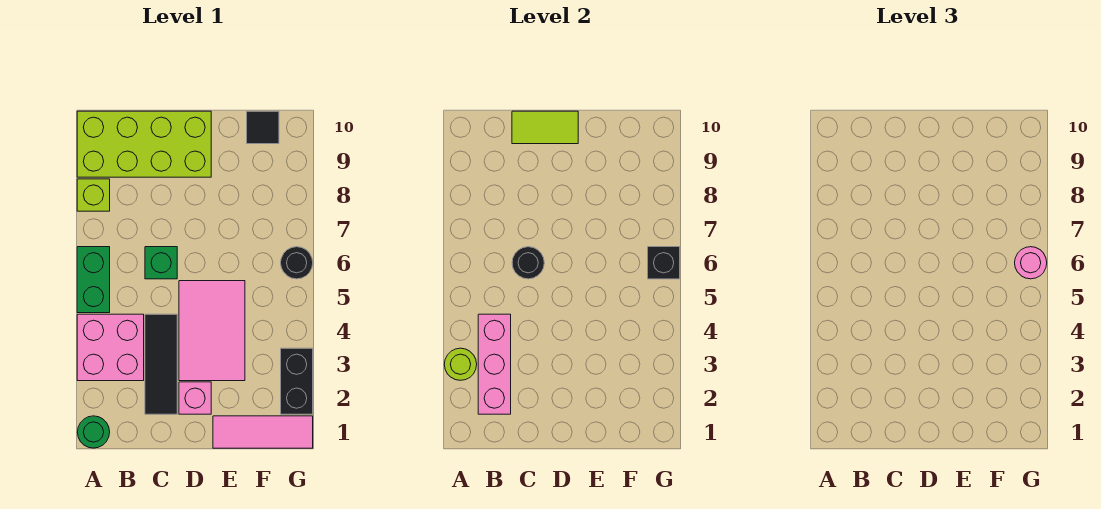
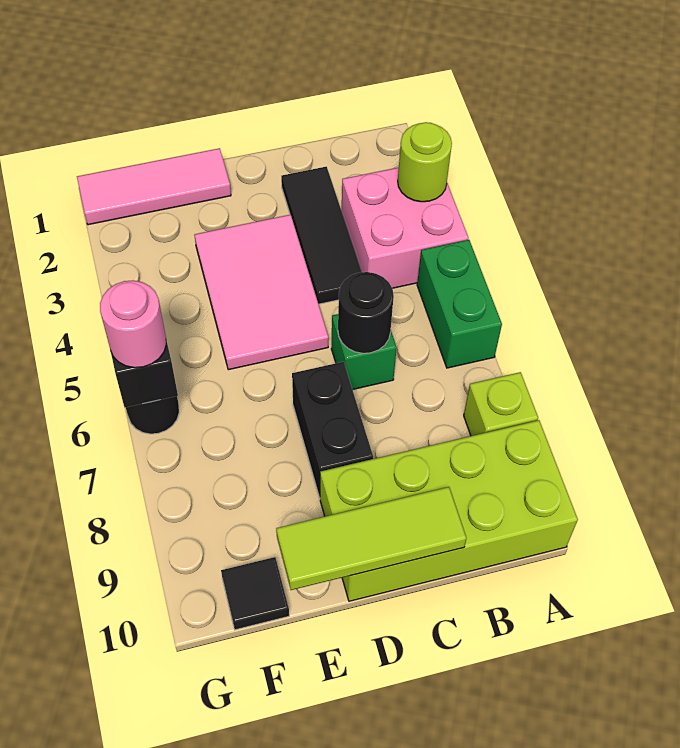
green round brick A1 level 1 -> none
pink brick B2:B4 level 2 -> none
lime tile C10:D10 level 2 -> lime tile C10:E10 level 2
pink brick D2 level 1 -> none
black brick G2:G3 level 1 -> black brick D7:D8 level 1

